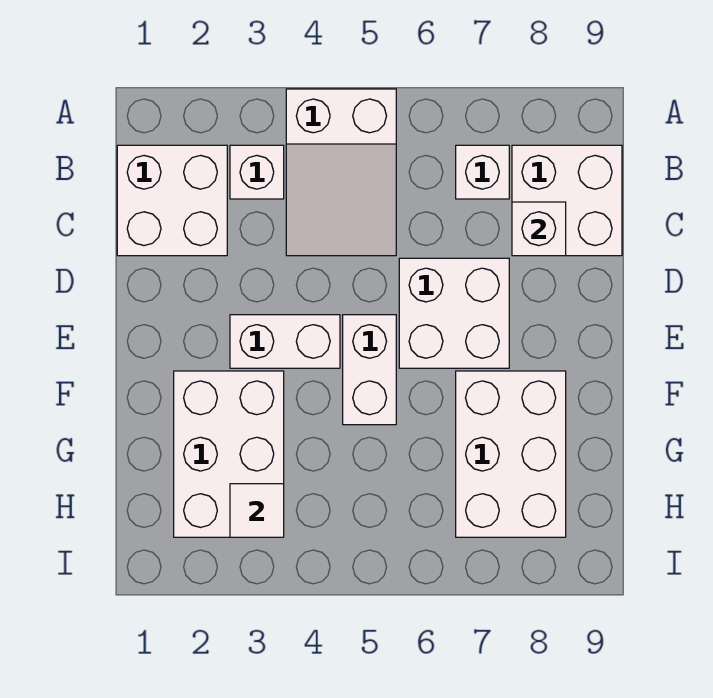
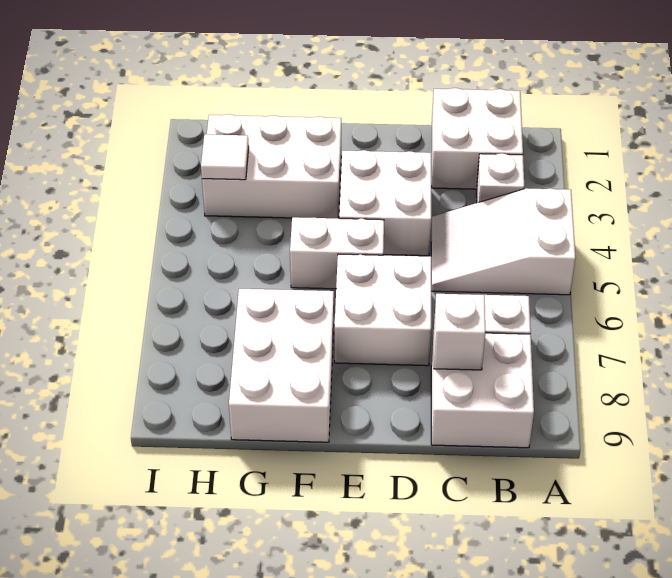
white brick E3:E4 level 1 -> white brick D3:E4 level 1
white brick F7:H8 level 1 -> white brick F7:G9 level 1

